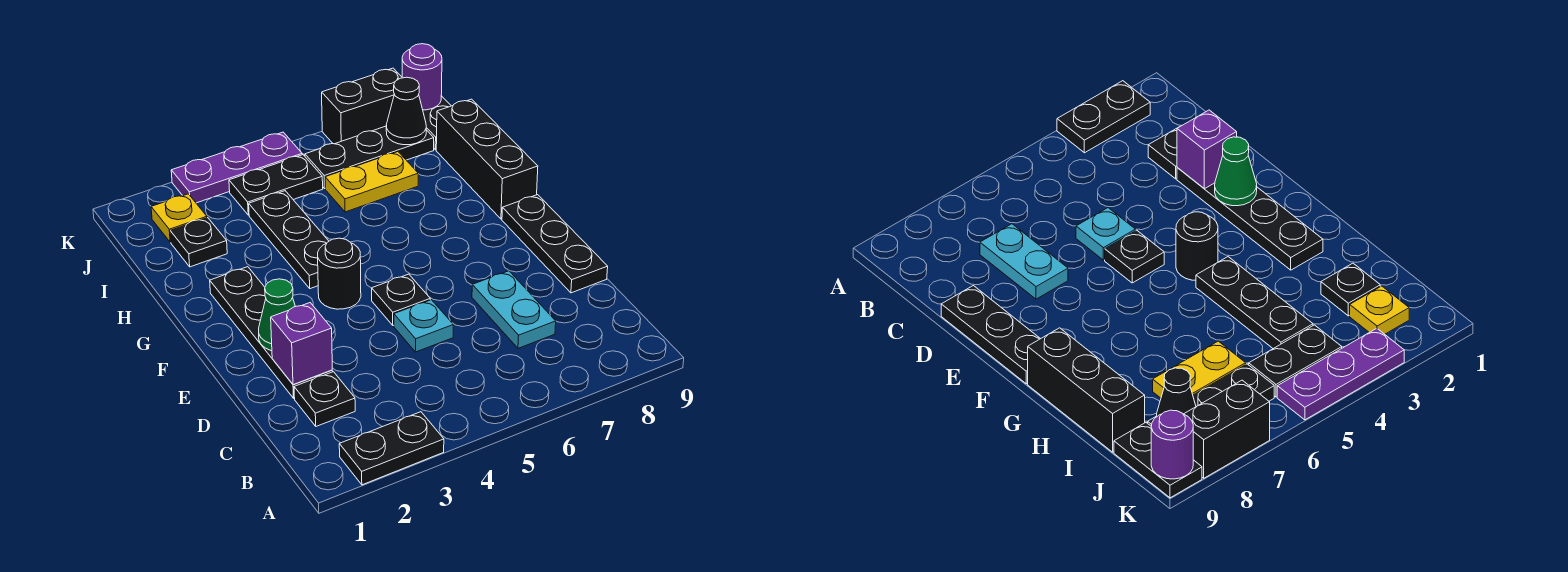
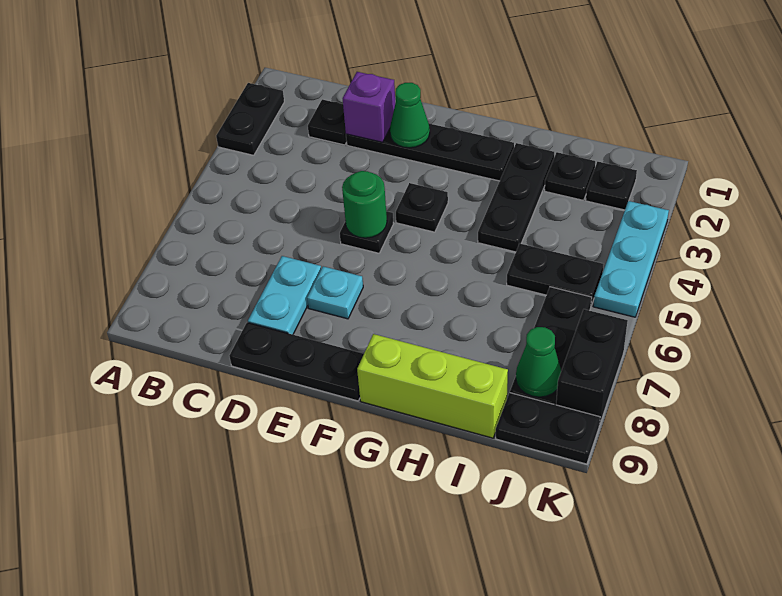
cyan plate C7:D7 level 1 -> cyan plate D7:D8 level 1
cyan plate D5 level 1 -> cyan plate E7 level 1
none -> green round brick E5 level 2
black round brick F4 level 1 -> black plate F4 level 1
black plate G4:I4 level 1 -> black plate H2:H4 level 1
black brick G9:I9 level 1 -> lime brick G9:I9 level 1
yellow plate I6:I7 level 1 -> none
yellow plate J2 level 1 -> black plate J2 level 1
black plate J4:J5 level 1 -> black plate I5:J5 level 1
black cone J8 level 2 -> green cone J8 level 2
purple plate K3:K5 level 1 -> cyan plate K3:K5 level 1
purple round brick K9 level 2 -> none

